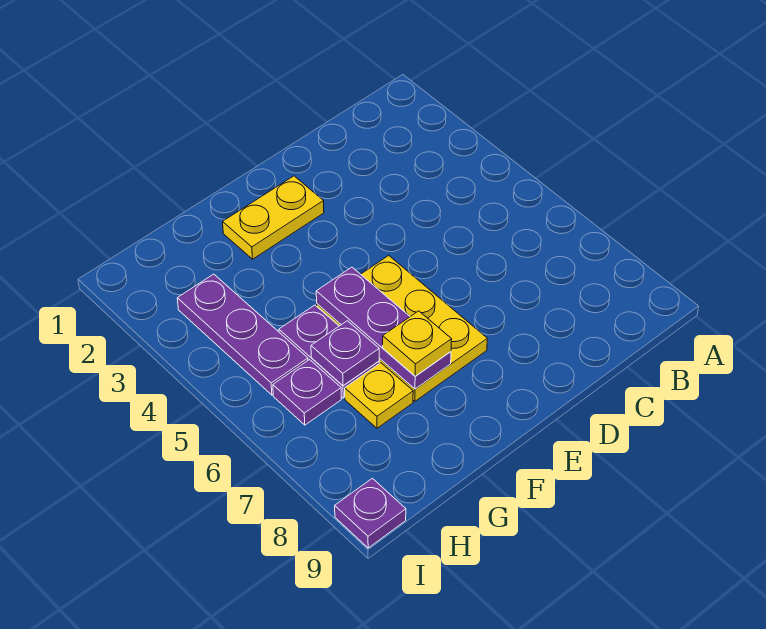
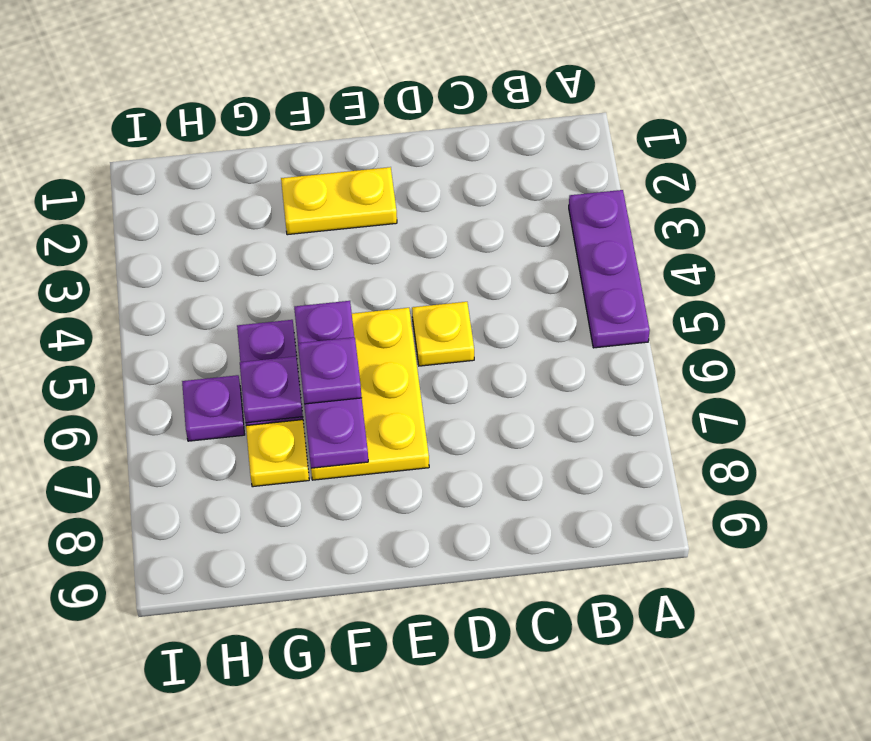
yellow plate F7 level 3 -> yellow plate D5 level 1
purple plate H3:H5 level 1 -> purple plate A3:A5 level 1
purple plate I9 level 1 -> purple plate F6 level 3

